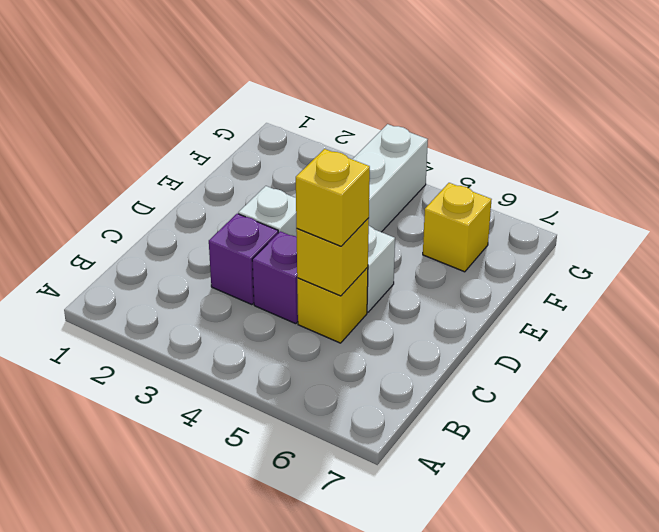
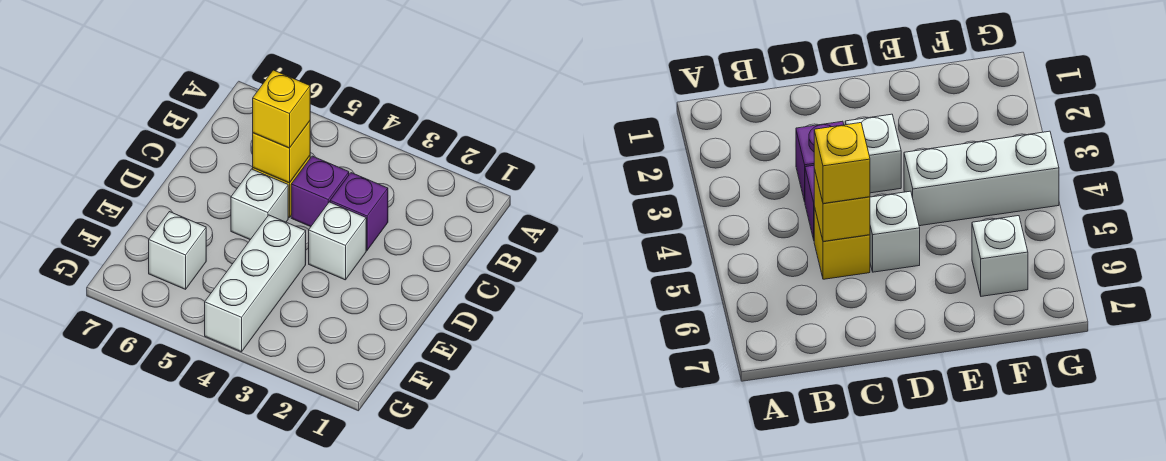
yellow brick F6 level 1 -> white brick F6 level 1

